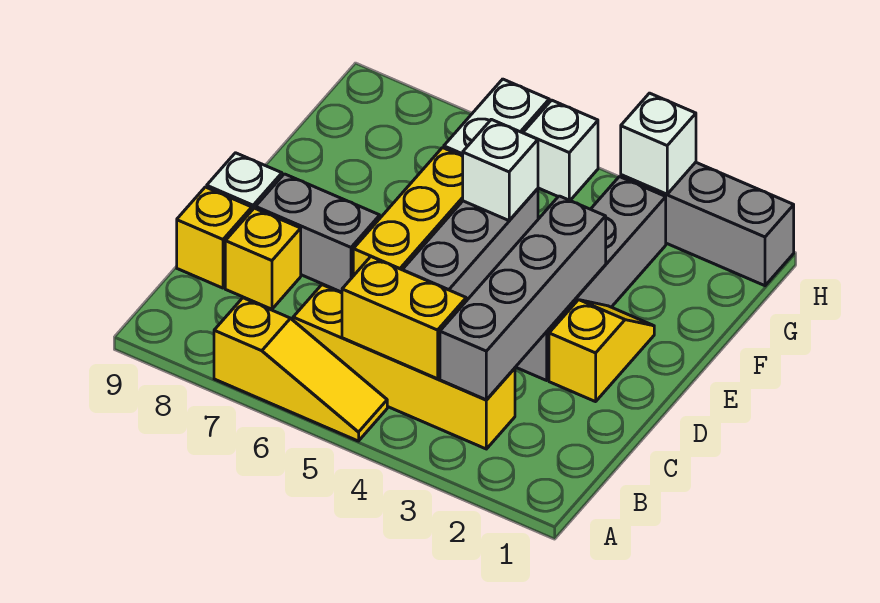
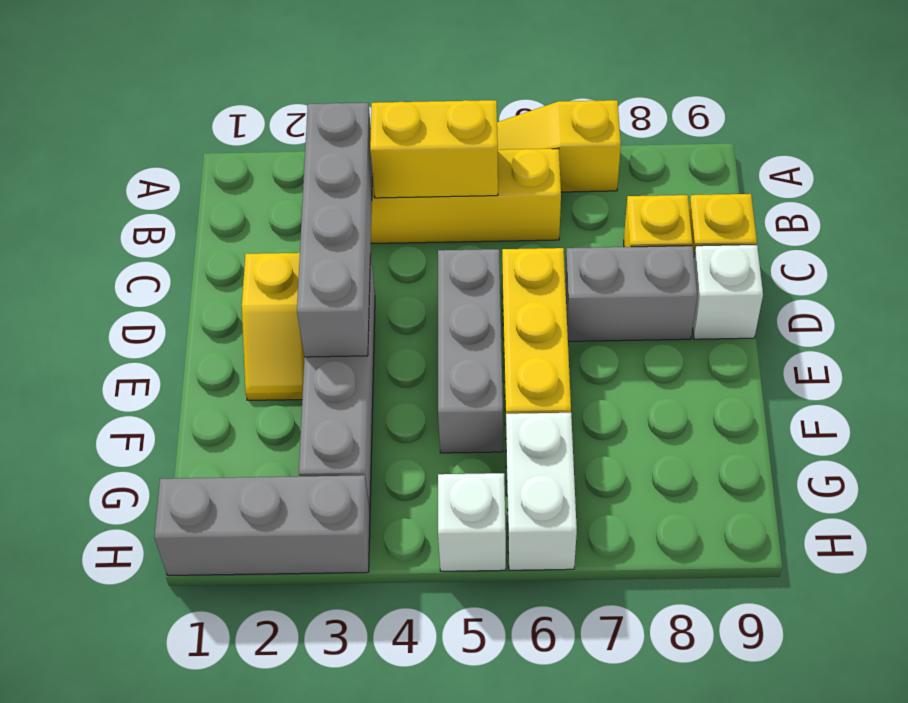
white brick F5 level 2 -> none
white brick H3 level 2 -> none

